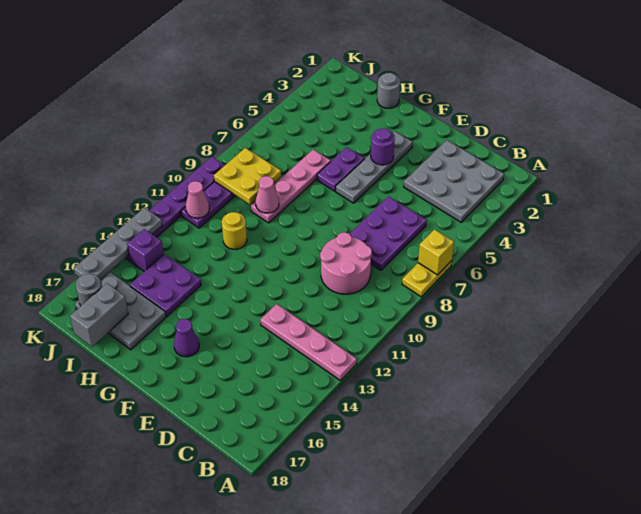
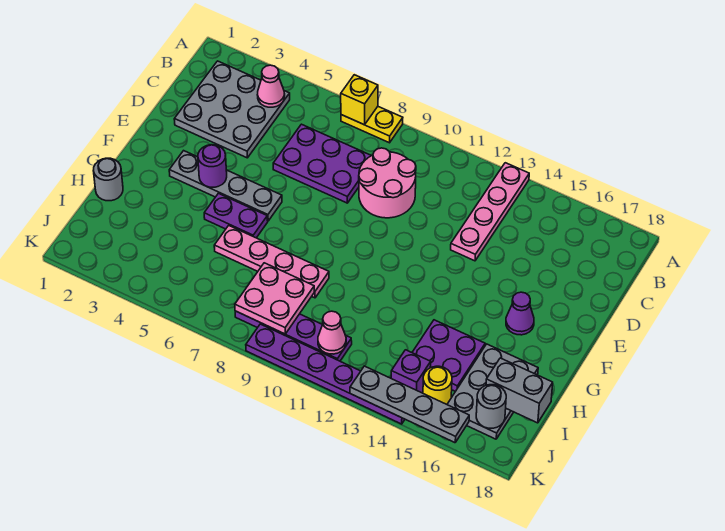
pink cone H9 level 2 -> pink cone B4 level 2
yellow round brick H11 level 1 -> yellow round brick J15 level 1
yellow plate I8:J9 level 2 -> pink plate I8:J9 level 2

